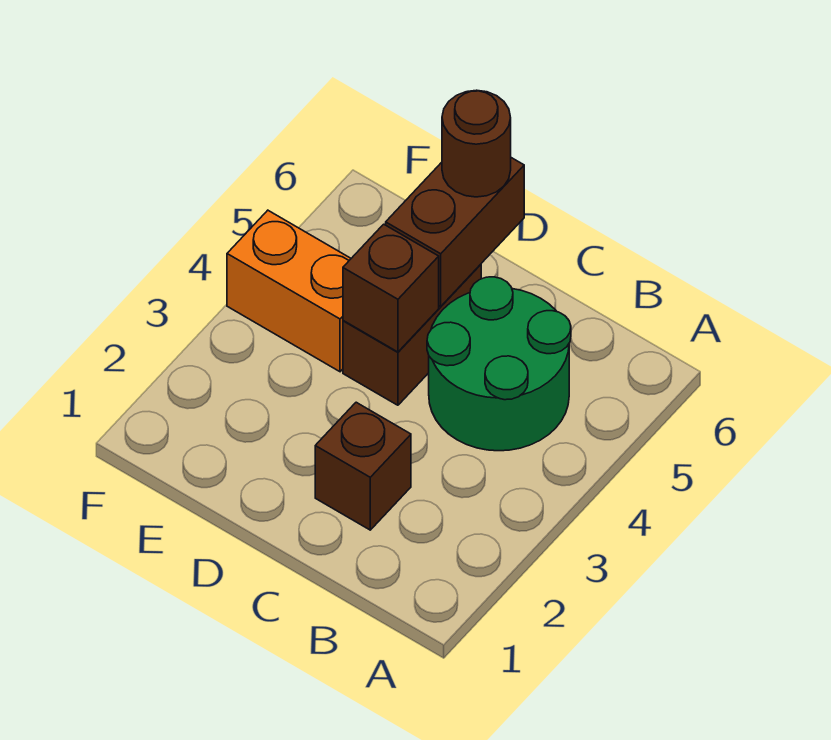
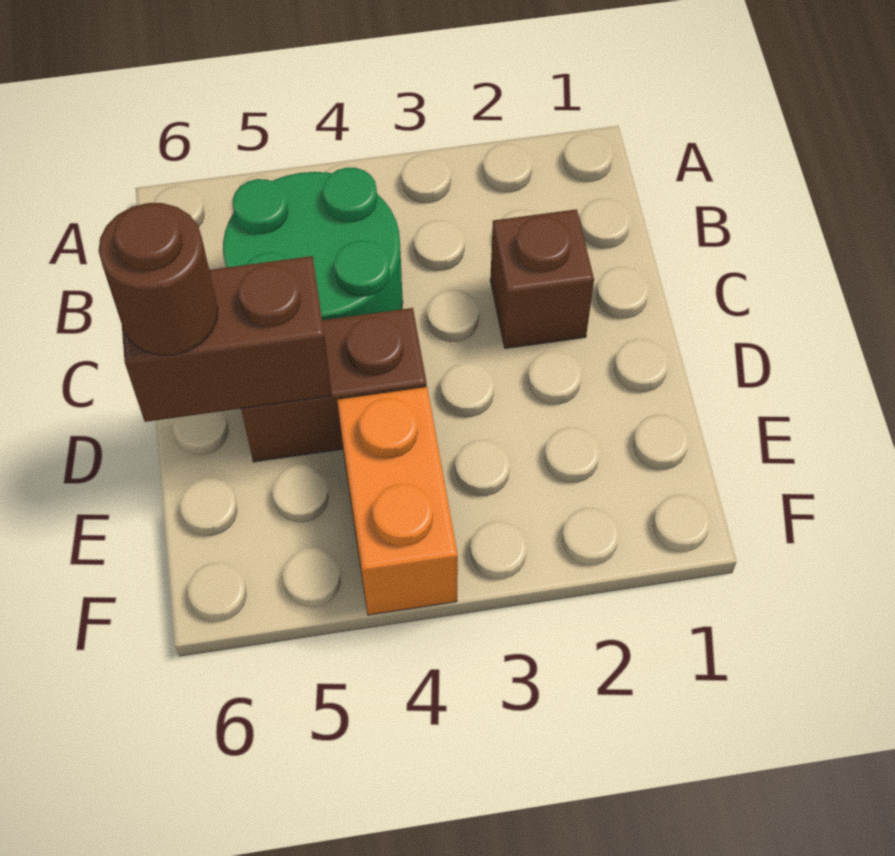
brown brick D4 level 2 -> none

